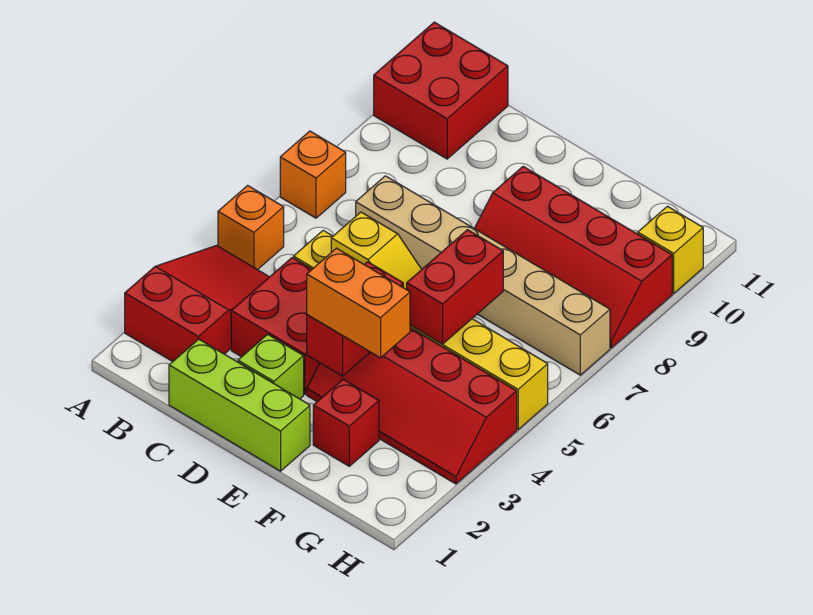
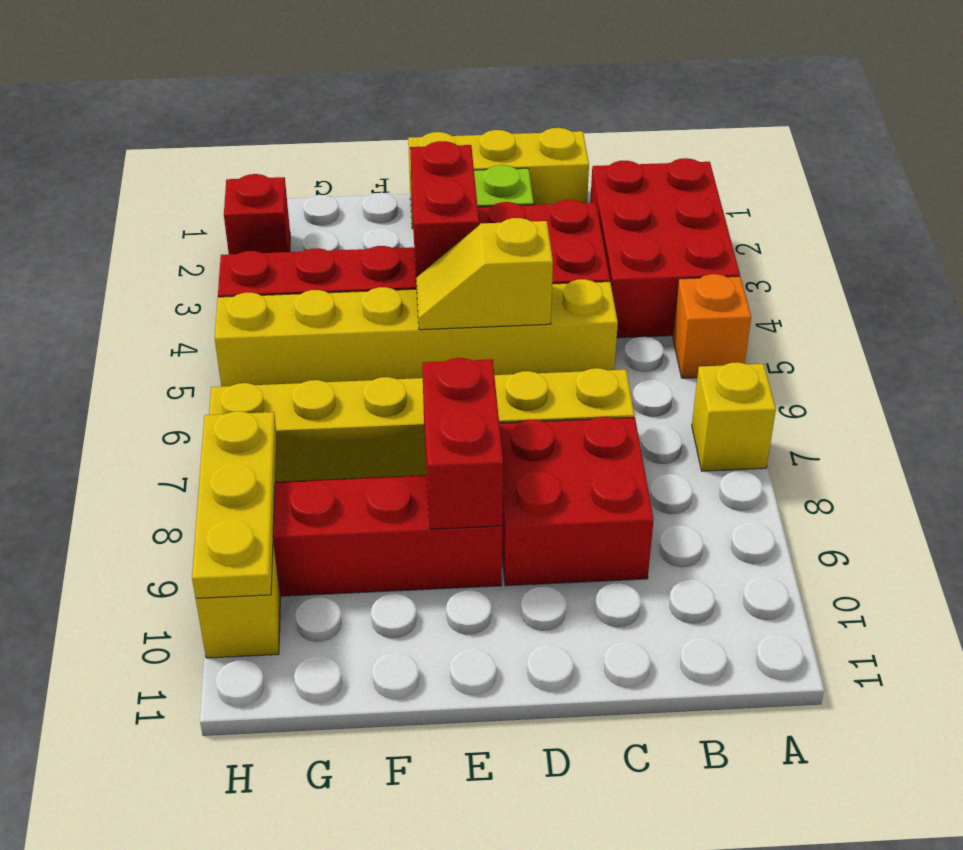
red slope A2:B4 level 1 top 2 -> red brick A2:B4 level 1
orange brick A7 level 1 -> yellow brick A7 level 1
red brick A10:B11 level 1 -> red brick C8:D9 level 1
lime brick C1:E1 level 1 -> yellow brick C1:E1 level 1
tan brick C7:H7 level 1 -> yellow brick C7:H7 level 1
orange brick E3:F3 level 3 -> none
red brick F2 level 1 -> red brick H2 level 1
red brick F5:F6 level 2 -> red brick E8:E9 level 2
none -> yellow plate H8:H10 level 2

